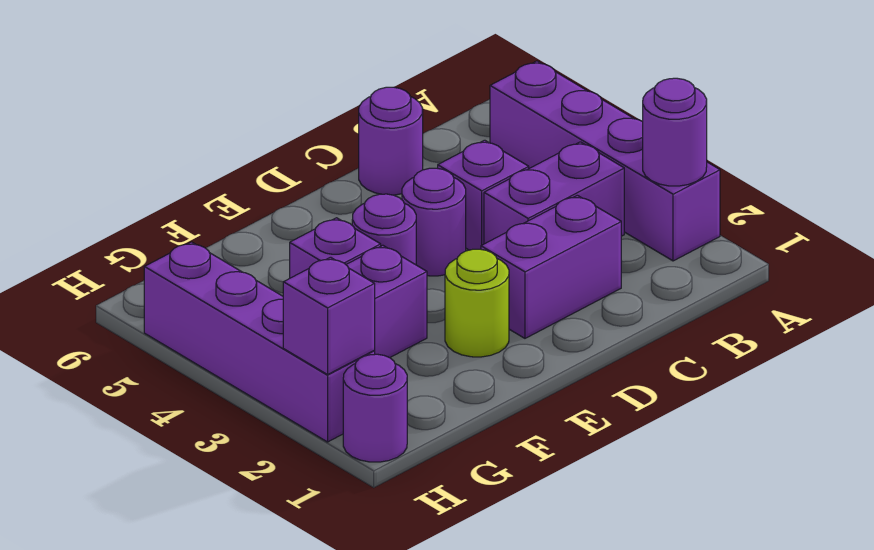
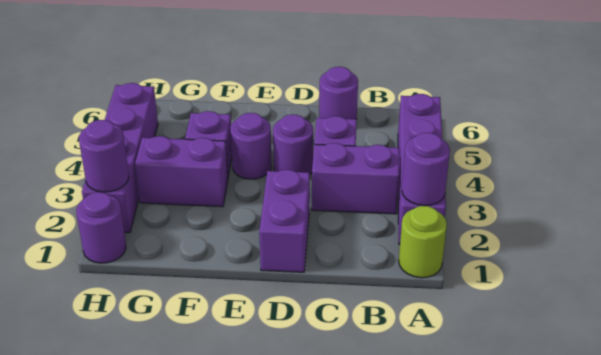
purple brick C2:D2 level 1 -> purple brick D1:D2 level 1
lime round brick E2 level 1 -> lime round brick A1 level 1
purple brick H2 level 2 -> purple round brick H2 level 2

